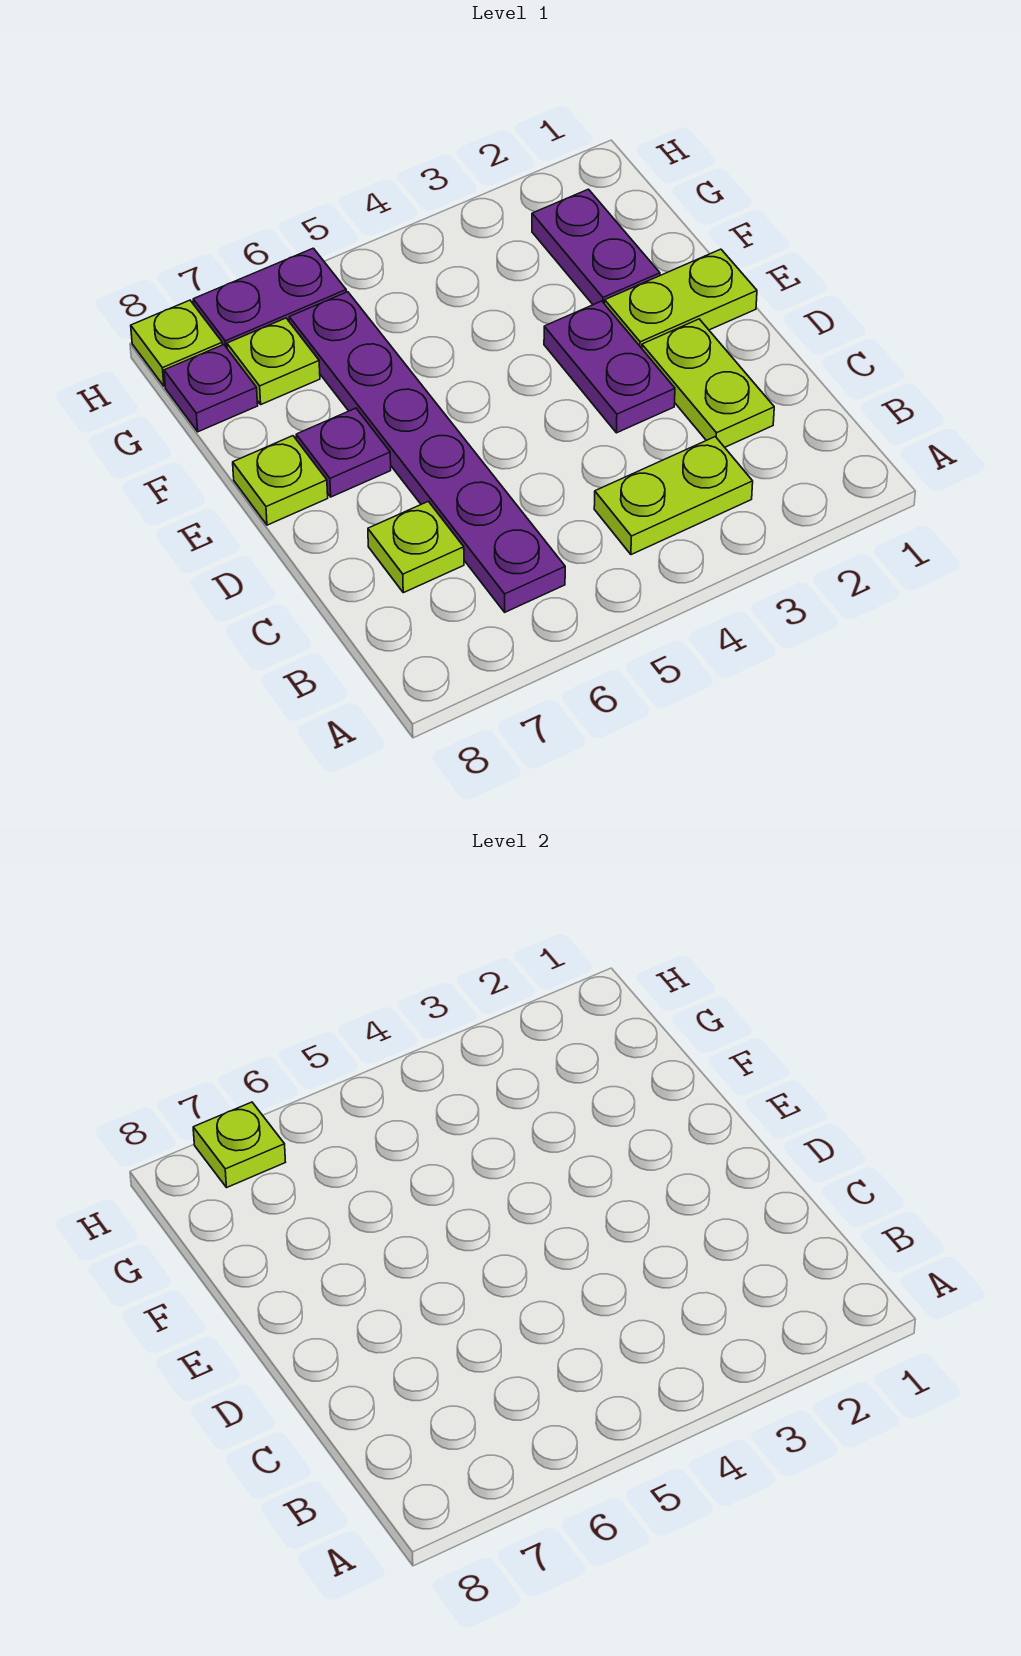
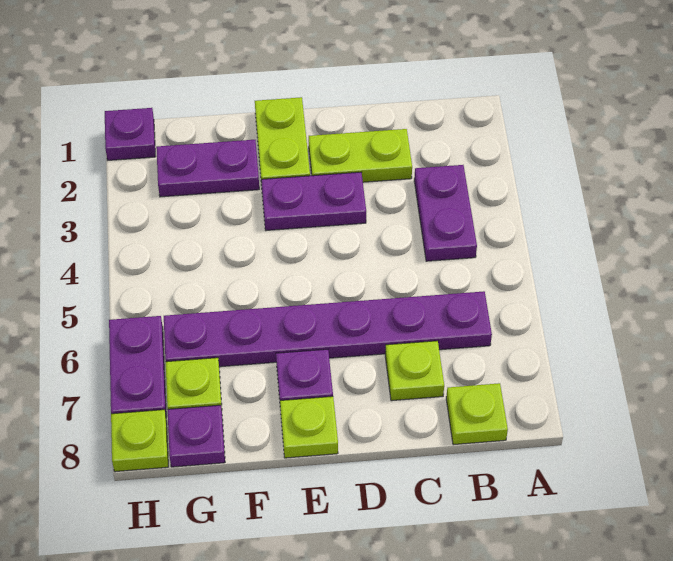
lime plate B3:B4 level 1 -> purple plate B3:B4 level 1
none -> purple plate H1 level 1
lime plate H7 level 2 -> lime plate B8 level 1

